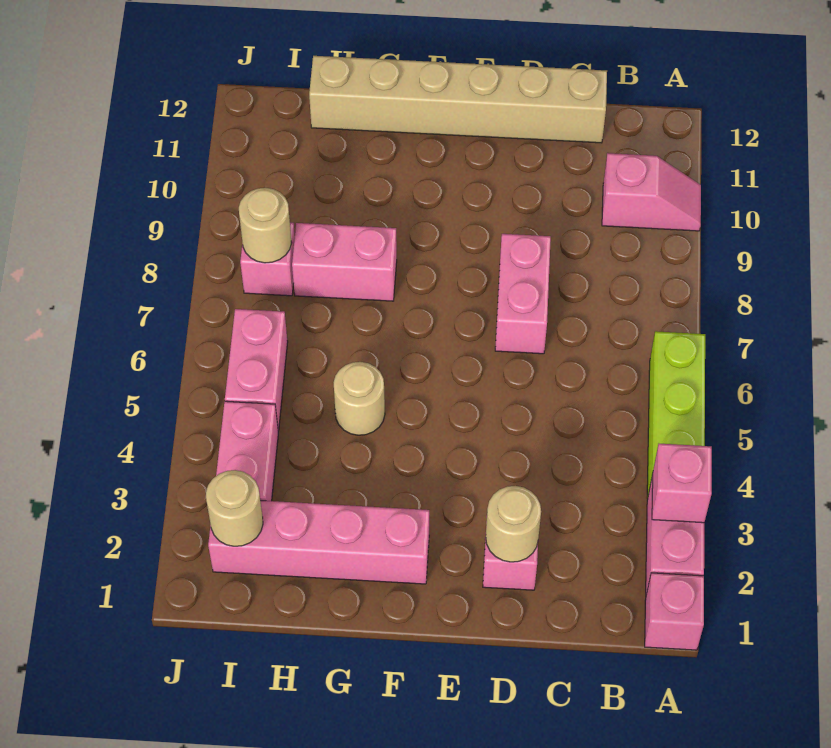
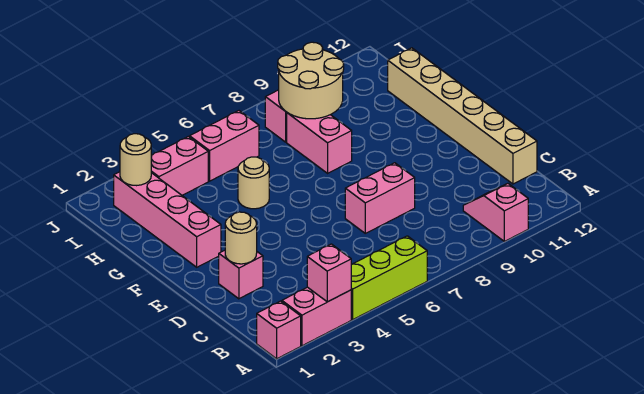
pink slope A10:B10 level 1 top B -> pink slope A10:B10 level 1 top A
tan round brick I8 level 2 -> tan round brick H8:I9 level 2

